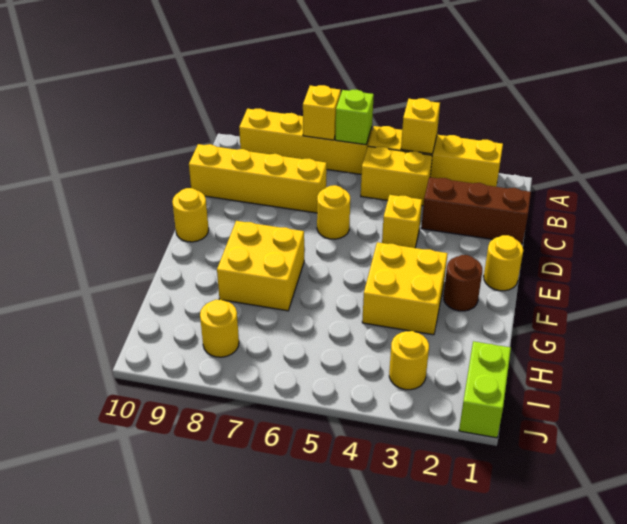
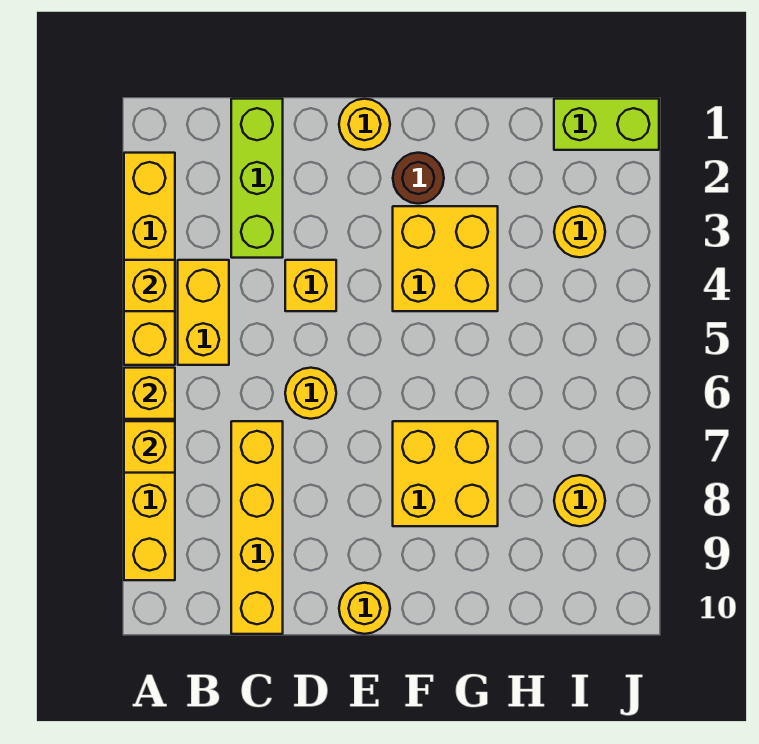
lime brick A6 level 2 -> yellow brick A6 level 2
brown brick C1:C3 level 1 -> lime brick C1:C3 level 1

